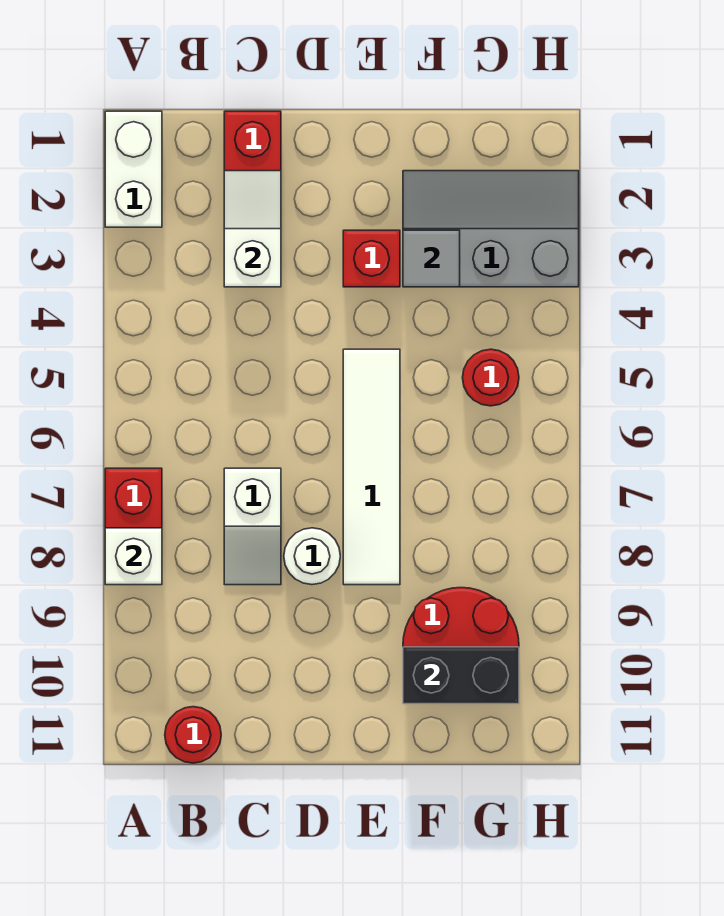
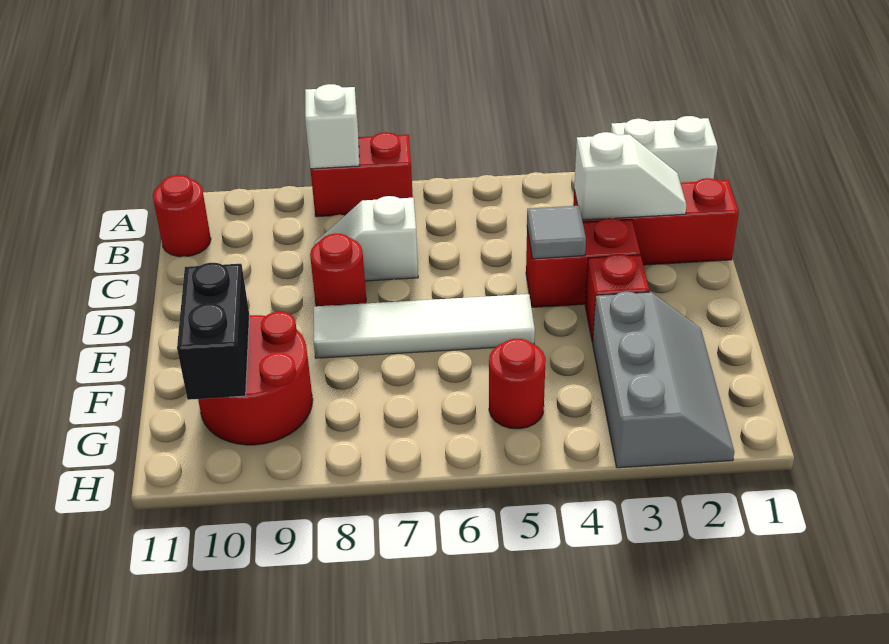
none -> red brick D3:D4 level 1
white round brick D8 level 1 -> red round brick D8 level 1
grey tile F3 level 2 -> grey tile D4 level 2

